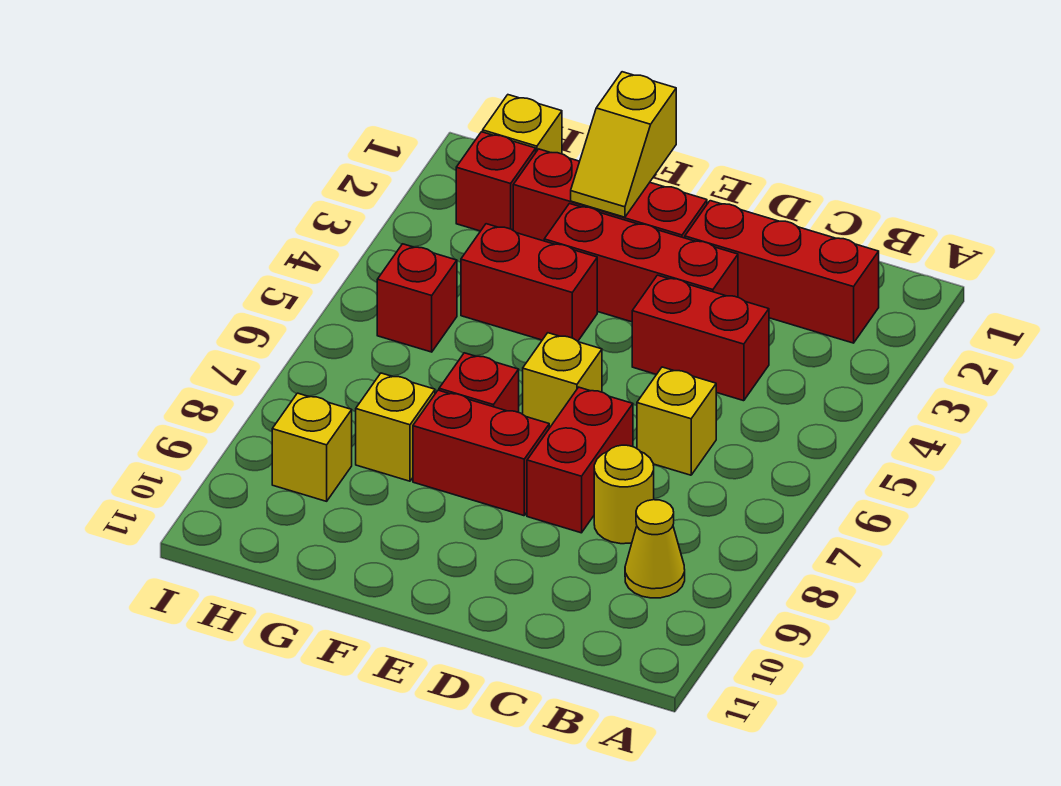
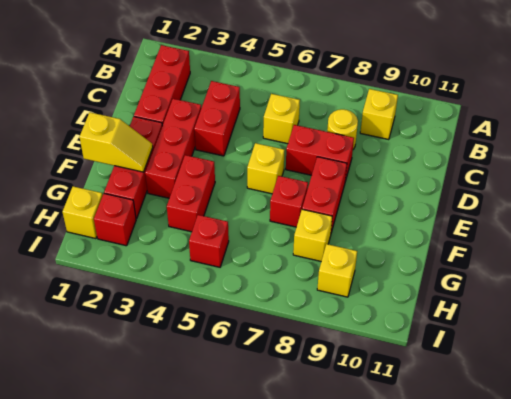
yellow cone B9 level 1 -> yellow brick B9 level 1

